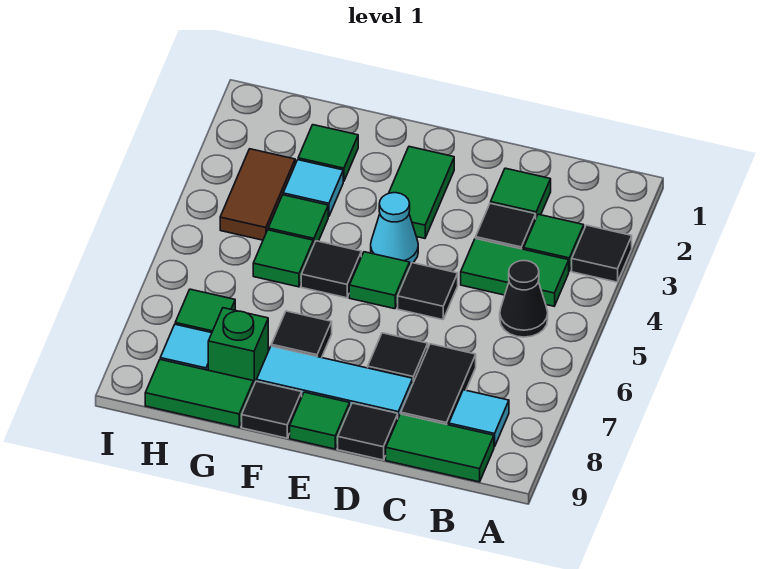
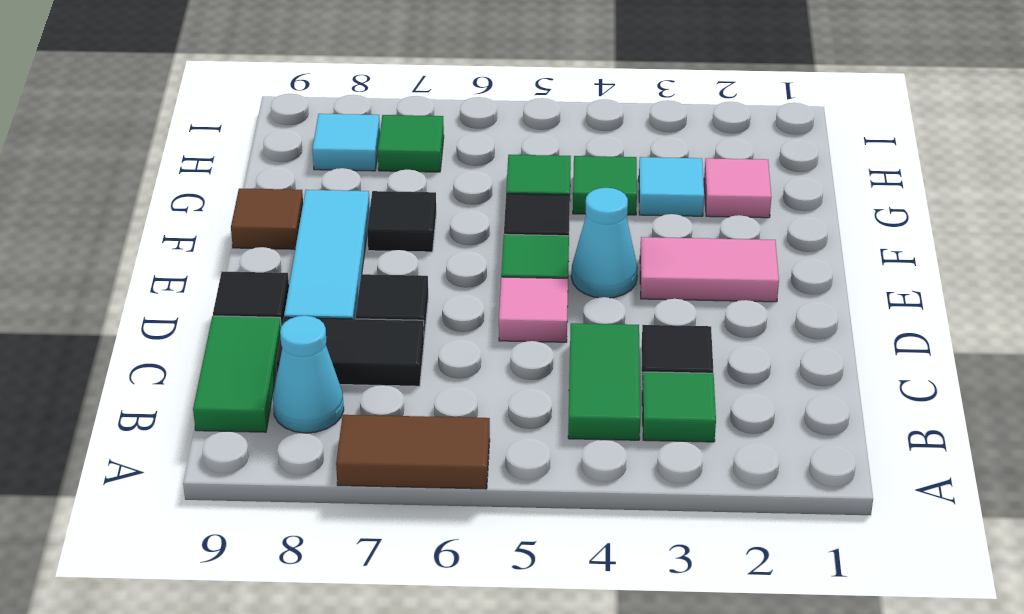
black tile A3 level 1 -> none
black cone B5 level 1 -> none
cyan tile B8 level 1 -> cyan cone B8 level 1
green tile C2 level 1 -> none
black tile D5 level 1 -> pink tile D5 level 1
green tile E2:E3 level 1 -> pink tile E2:E3 level 1
green tile E9 level 1 -> none
black tile F9 level 1 -> brown tile F9 level 1
green tile G2 level 1 -> pink tile G2 level 1
green brick G8 level 1 -> none
green tile G9:H9 level 1 -> none
brown tile H3:H4 level 1 -> brown tile A6:A7 level 1

